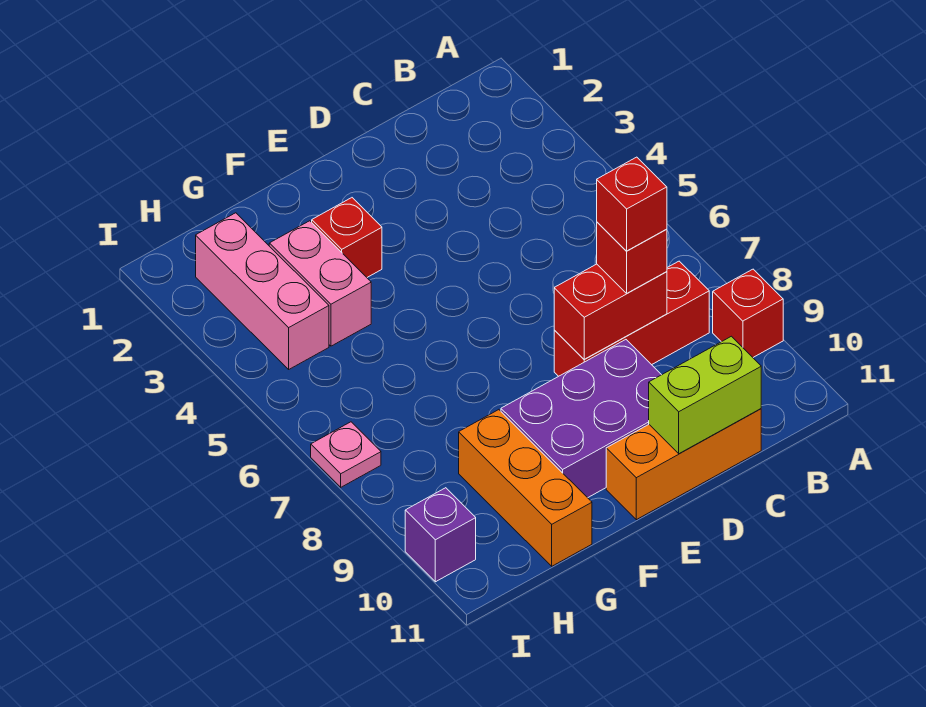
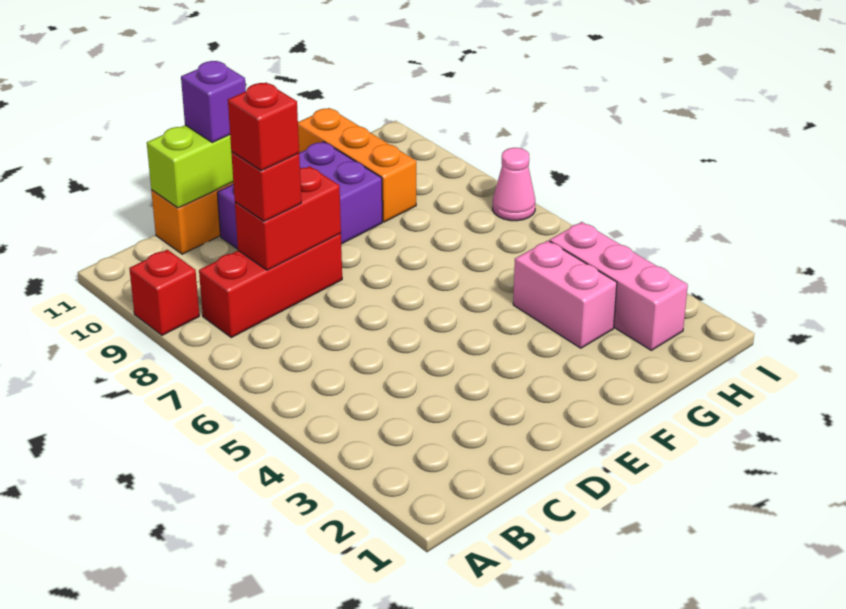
red brick F3 level 1 -> none
pink plate I7 level 1 -> pink cone I7 level 1
purple brick I10 level 1 -> purple brick D11 level 3

